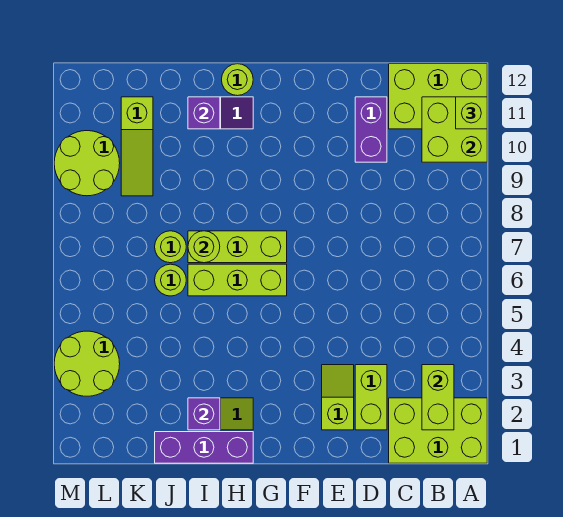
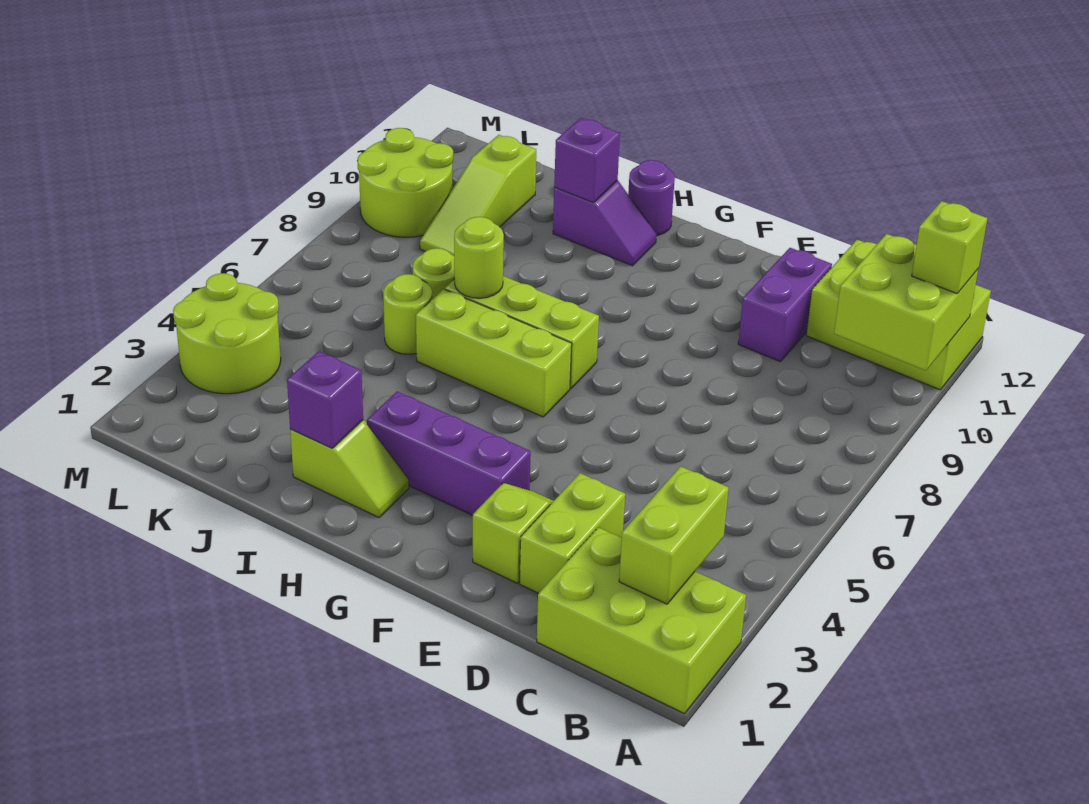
purple brick H1:J1 level 1 -> purple brick F3:H3 level 1
lime round brick H12 level 1 -> purple round brick H12 level 1

